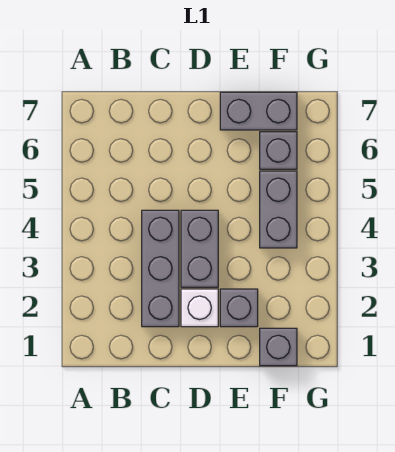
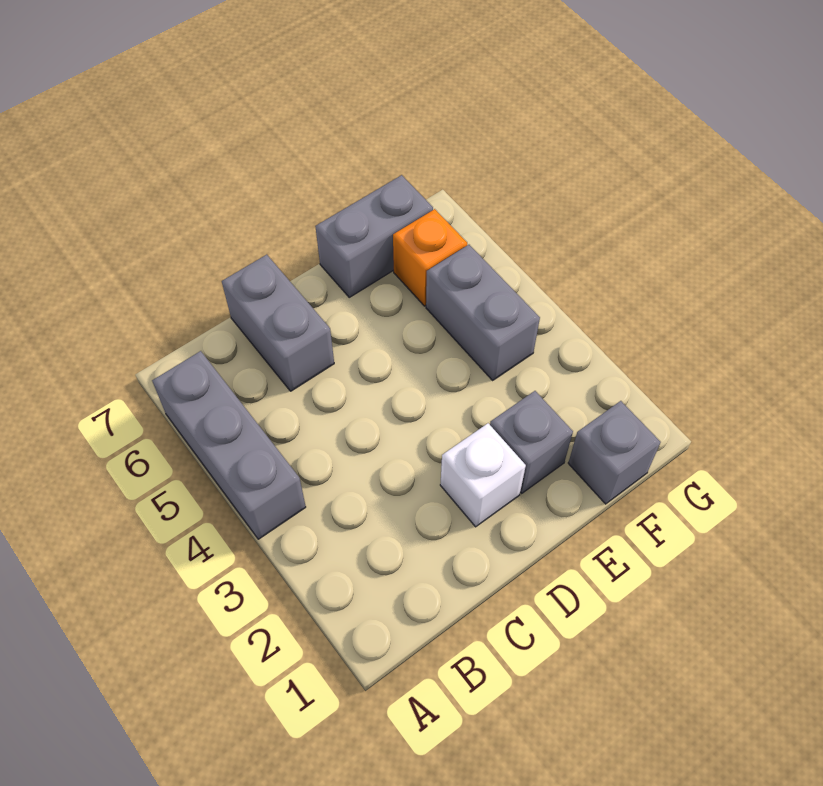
grey brick C2:C4 level 1 -> grey brick A4:A6 level 1
grey brick D3:D4 level 1 -> grey brick C6:C7 level 1
grey brick F6 level 1 -> orange brick F6 level 1

